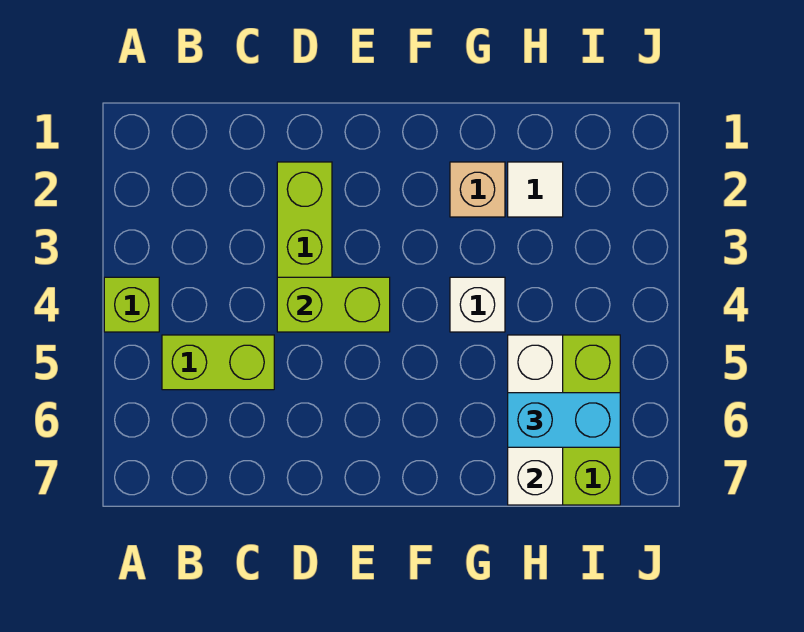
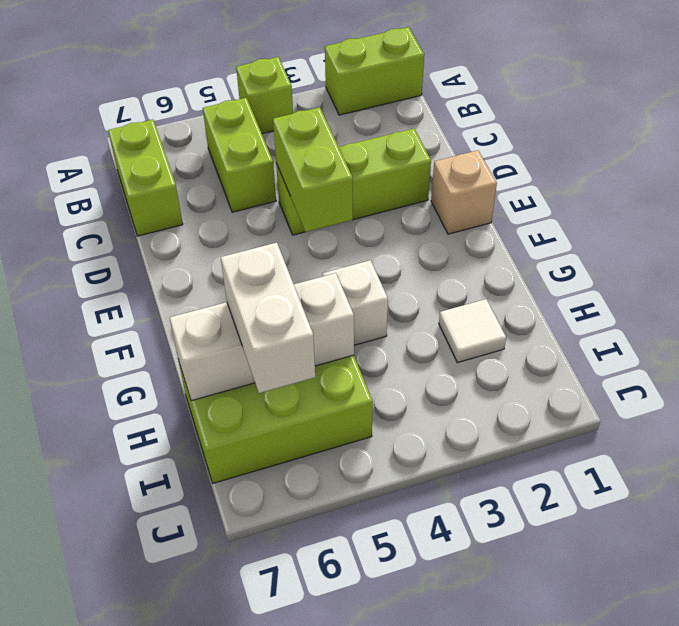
none -> lime brick A1:A2 level 1
none -> lime brick B7:C7 level 1
tan brick G2 level 1 -> tan brick E1 level 1
cyan brick H6:I6 level 3 -> white brick H6:I6 level 3

